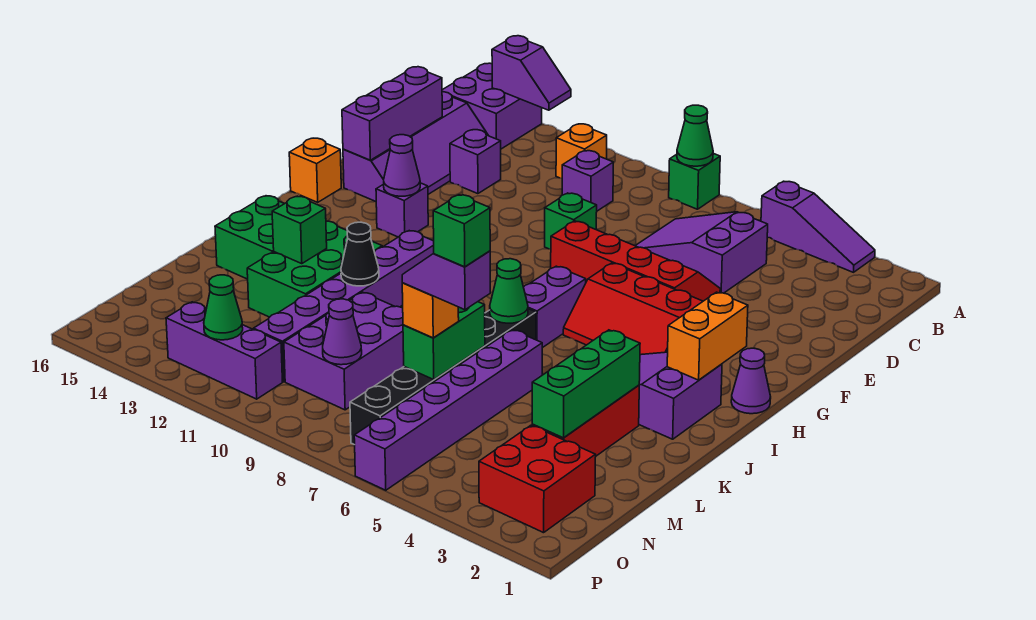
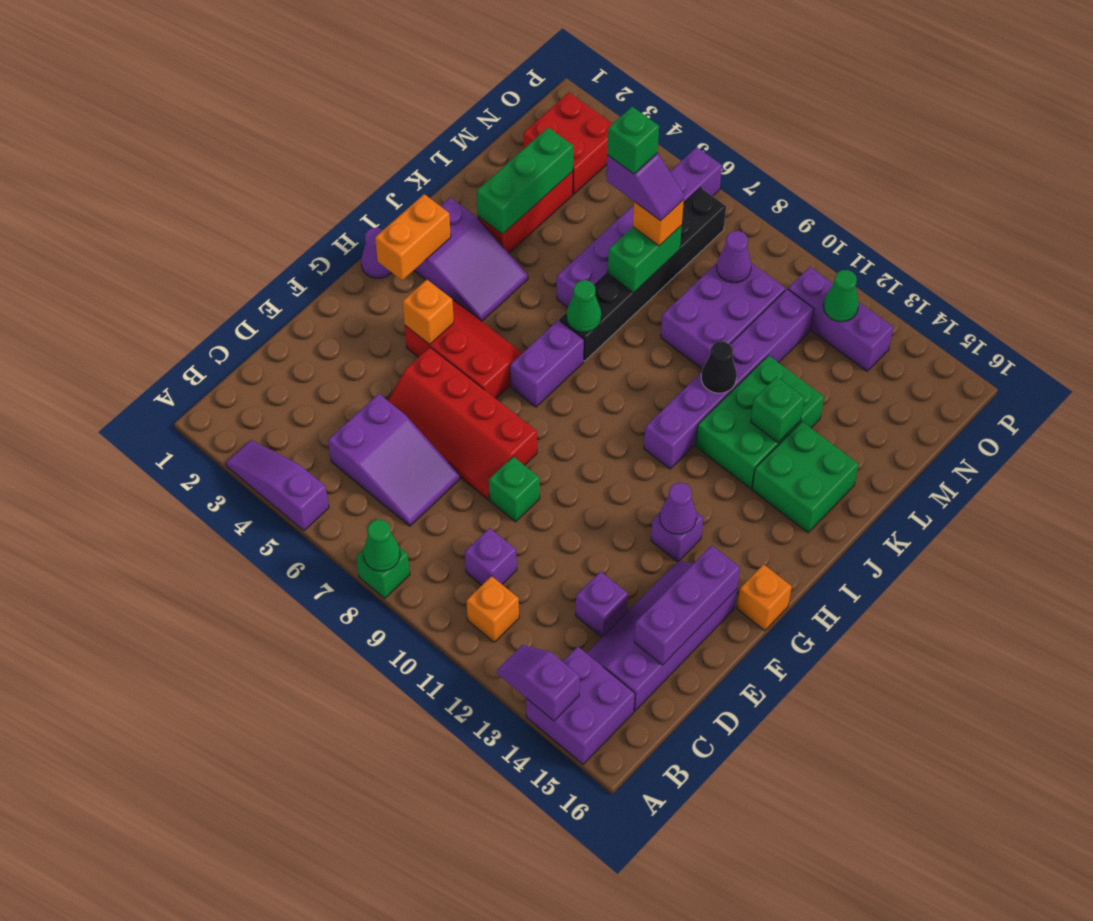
none -> orange brick G4 level 2

